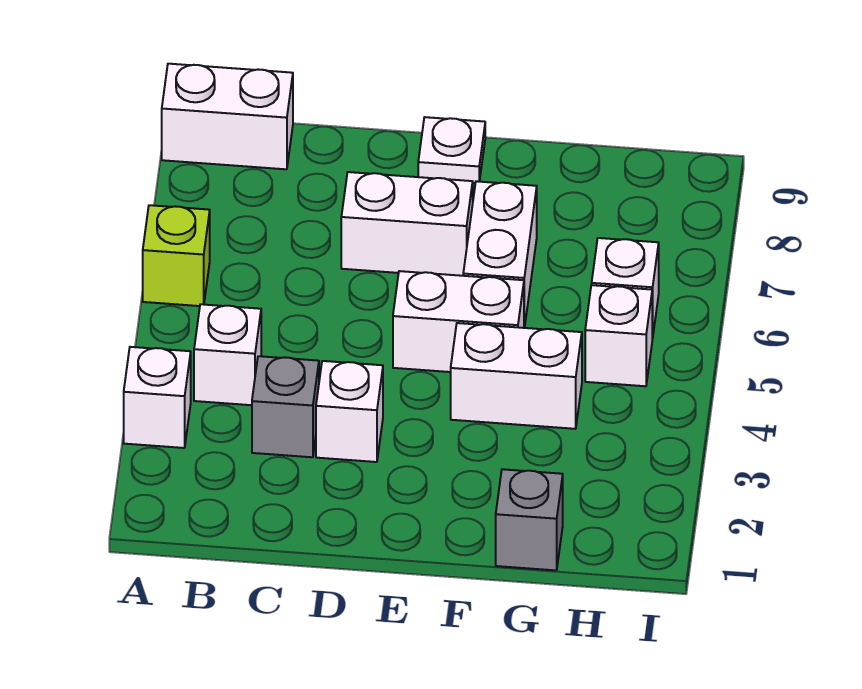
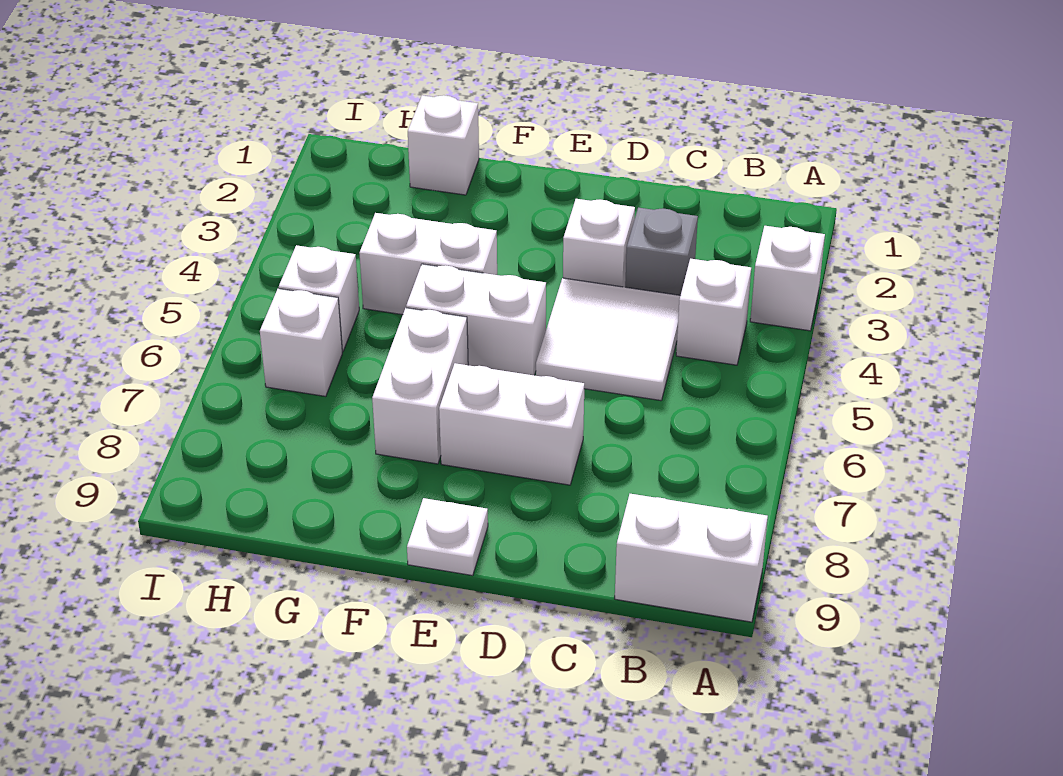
lime brick A6 level 1 -> none
none -> white tile C4:D5 level 1
grey brick G1 level 1 -> white brick G1 level 1

